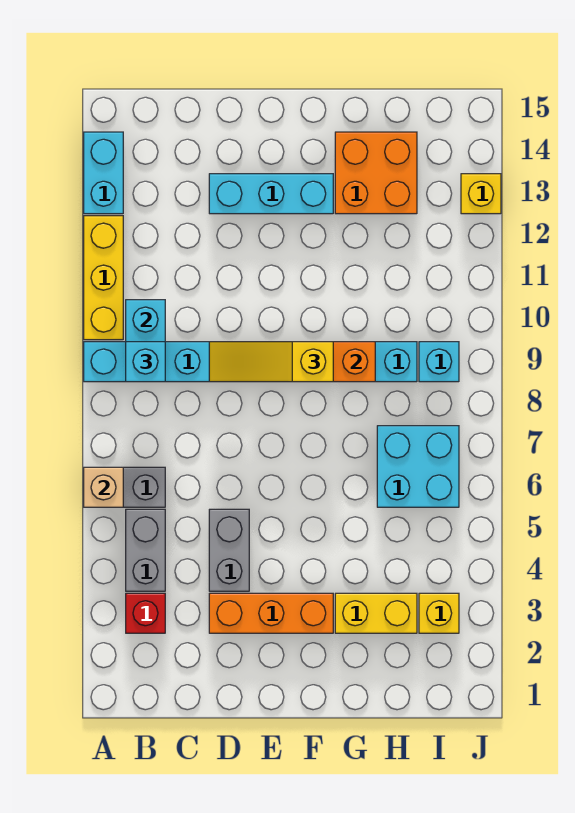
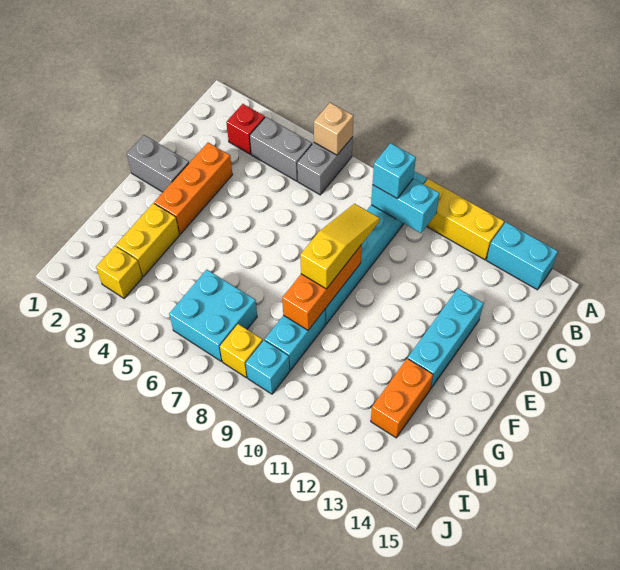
grey brick D4:D5 level 1 -> grey brick E1:E2 level 1
orange brick G13:H14 level 1 -> orange brick G13:H13 level 1
yellow brick J13 level 1 -> yellow brick I8 level 1

